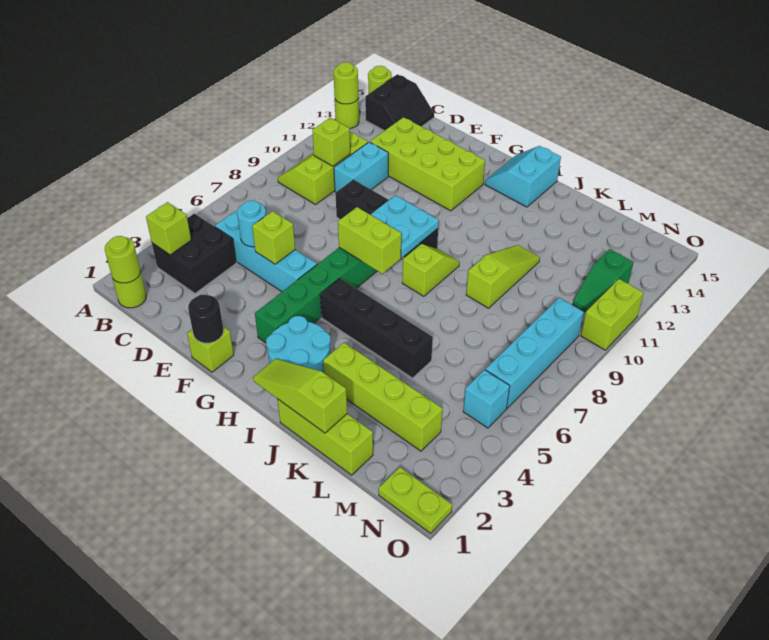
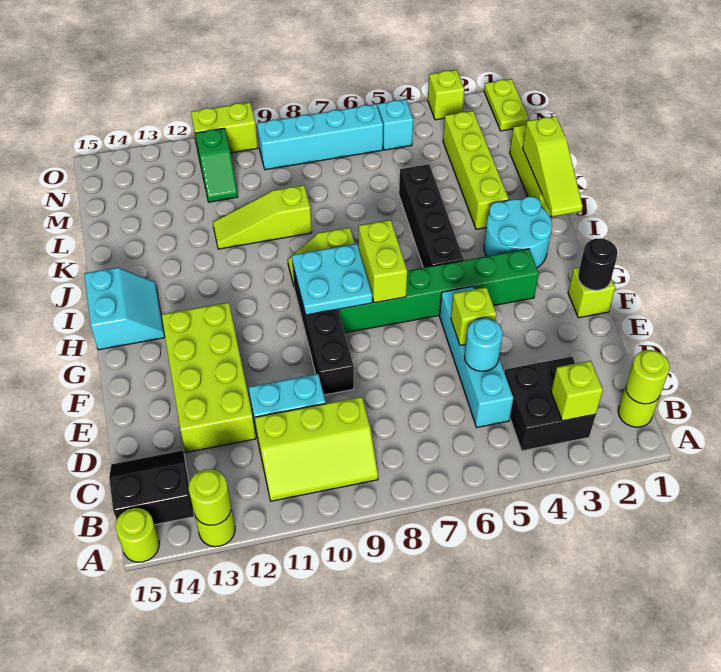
lime brick C10 level 2 -> lime brick O3 level 1
cyan slope H14:I15 level 1 top I -> cyan slope H14:I15 level 1 top 15
green slope N11:N12 level 1 top 12 -> green slope M11:N11 level 1 top N

